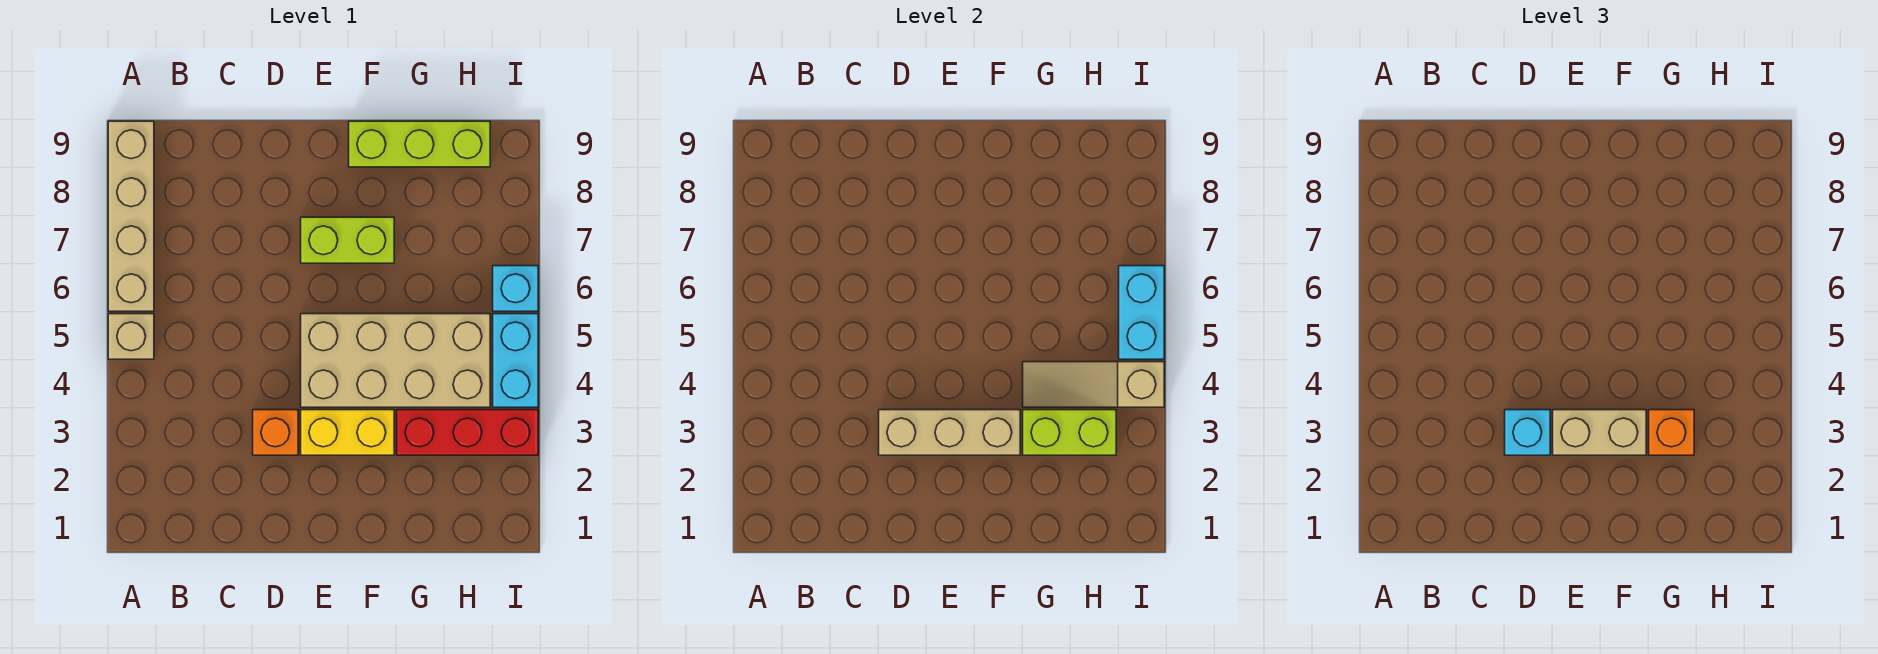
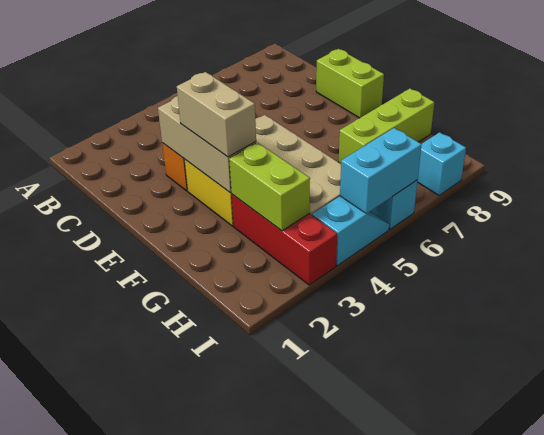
tan brick A5 level 1 -> none
tan brick A6:A9 level 1 -> none
cyan brick D3 level 3 -> cyan brick I8 level 1
lime brick E7:F7 level 1 -> lime brick D9:E9 level 1
lime brick F9:H9 level 1 -> lime brick G7:G9 level 1
orange brick G3 level 3 -> none
tan slope G4:I4 level 2 top I -> none
cyan brick I4:I5 level 1 -> cyan slope I4:I5 level 1 top 4

